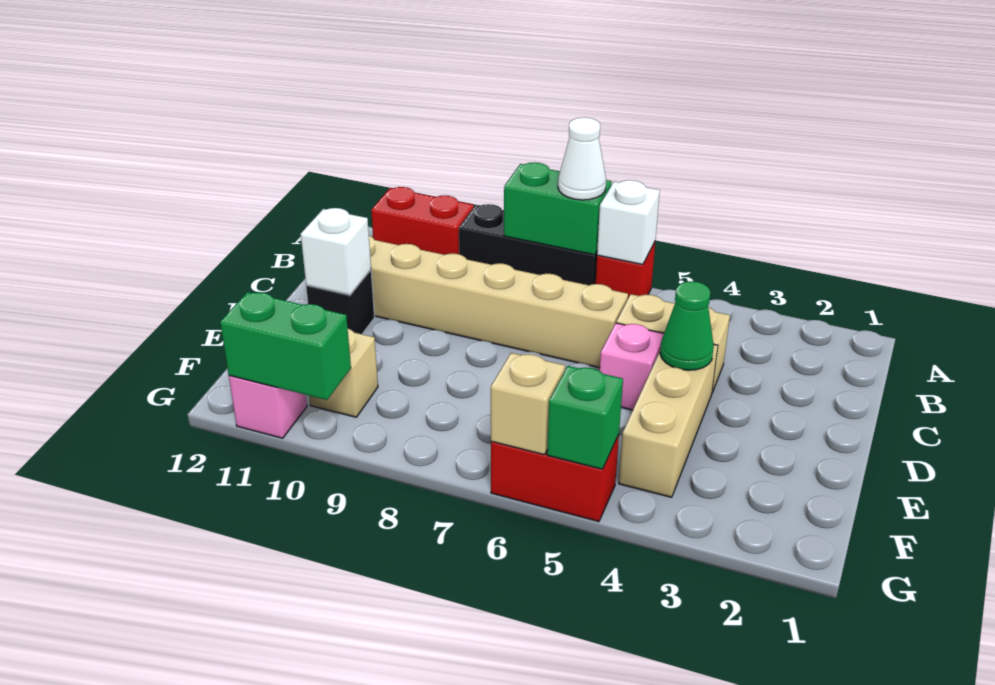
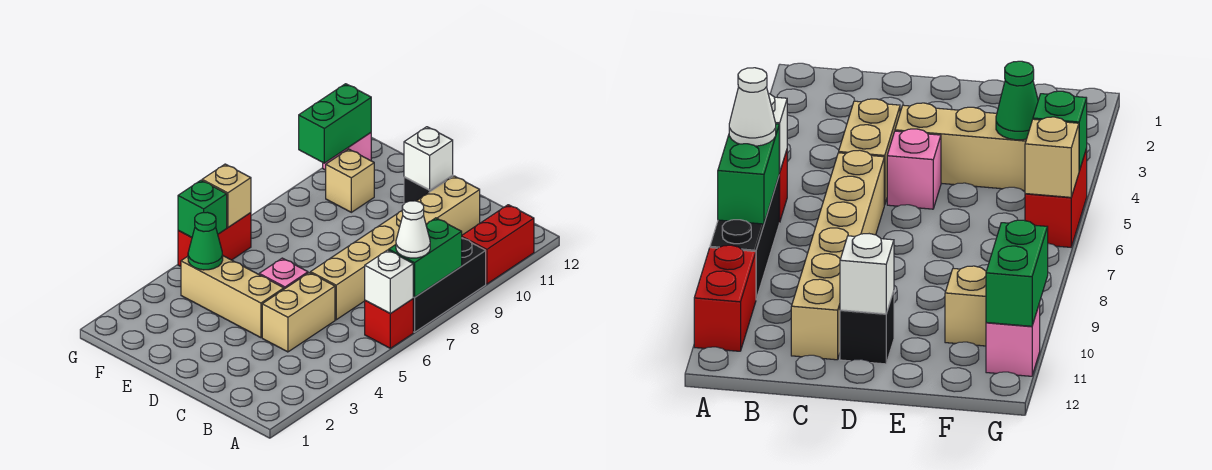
green cone D4 level 2 -> green cone F4 level 2

